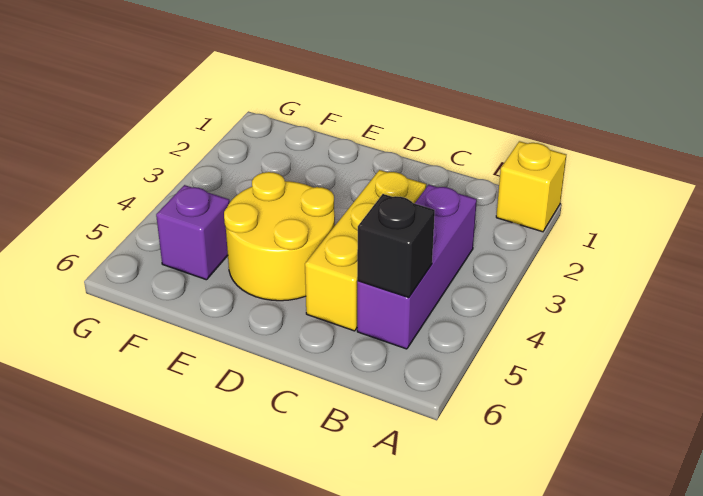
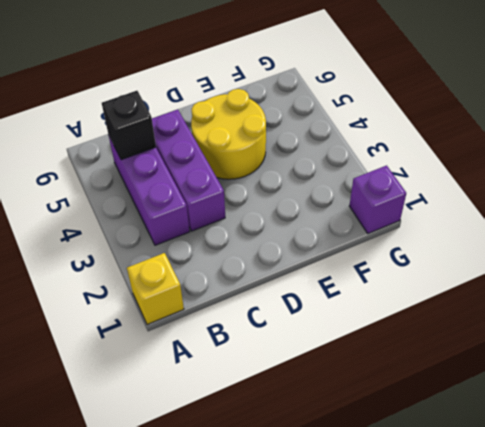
yellow brick C3:C5 level 1 -> purple brick C3:C5 level 1
purple brick F5 level 1 -> purple brick G1 level 1

